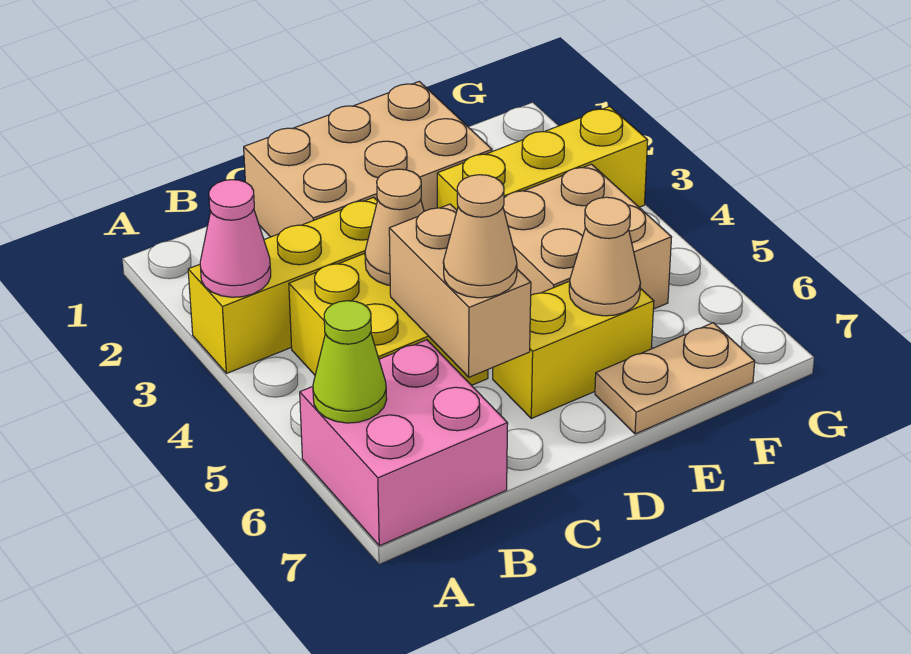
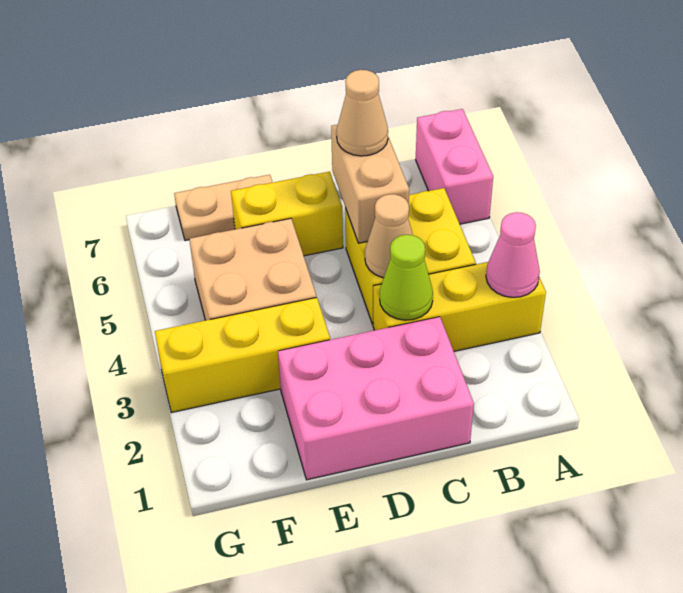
pink brick A6:B7 level 1 -> pink brick A6:A7 level 1
lime cone A6 level 2 -> lime cone C3 level 2
tan brick C1:E2 level 1 -> pink brick C1:E2 level 1
tan cone E6 level 2 -> none

